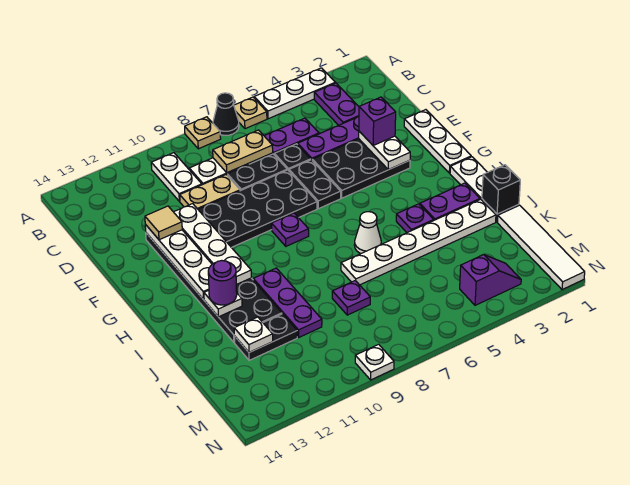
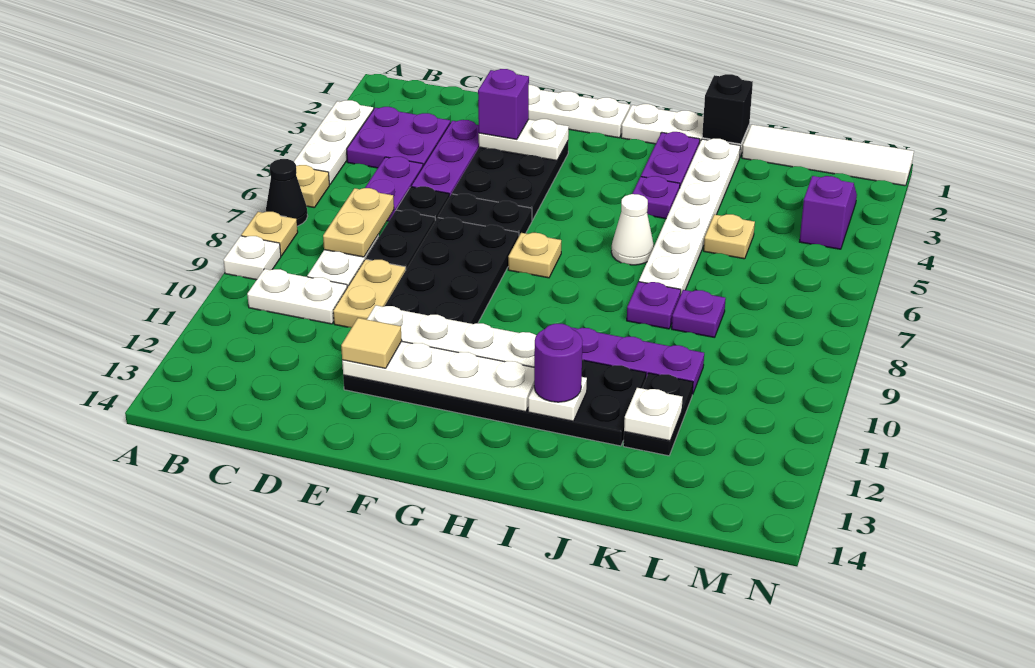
purple plate B3:C3 level 1 -> purple plate B3:C4 level 1
none -> tan plate G7 level 1
purple plate G8 level 1 -> purple plate J8 level 1
none -> tan plate K5 level 1
white plate N9 level 1 -> white plate A9 level 1

